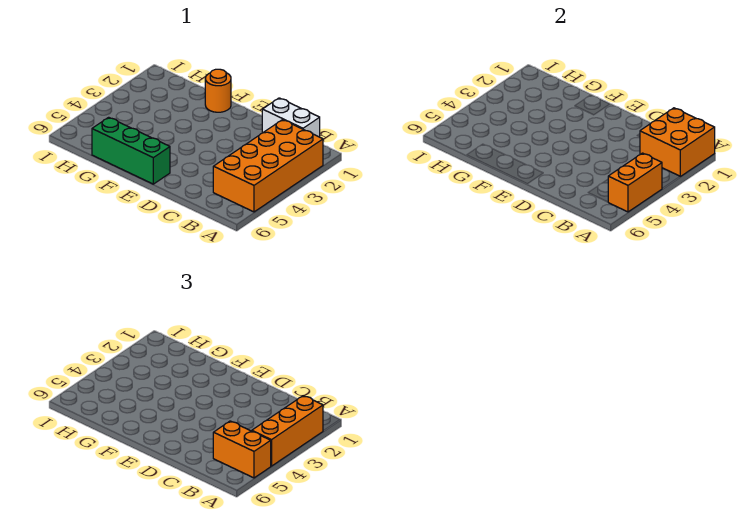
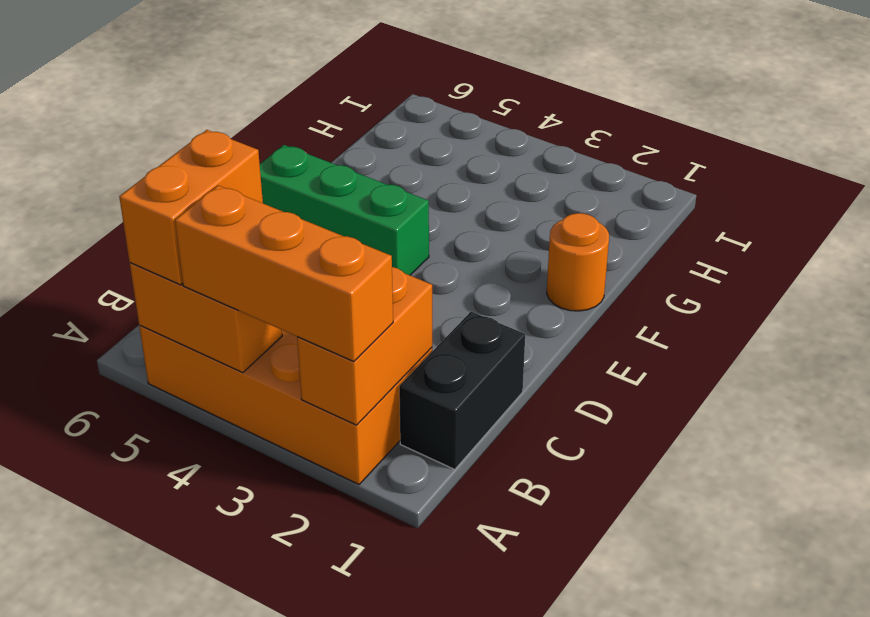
orange brick A1:B2 level 2 -> orange brick A2:B2 level 2
white brick B1:C1 level 1 -> black brick B1:C1 level 1
green brick E6:G6 level 1 -> green brick E4:E6 level 1

